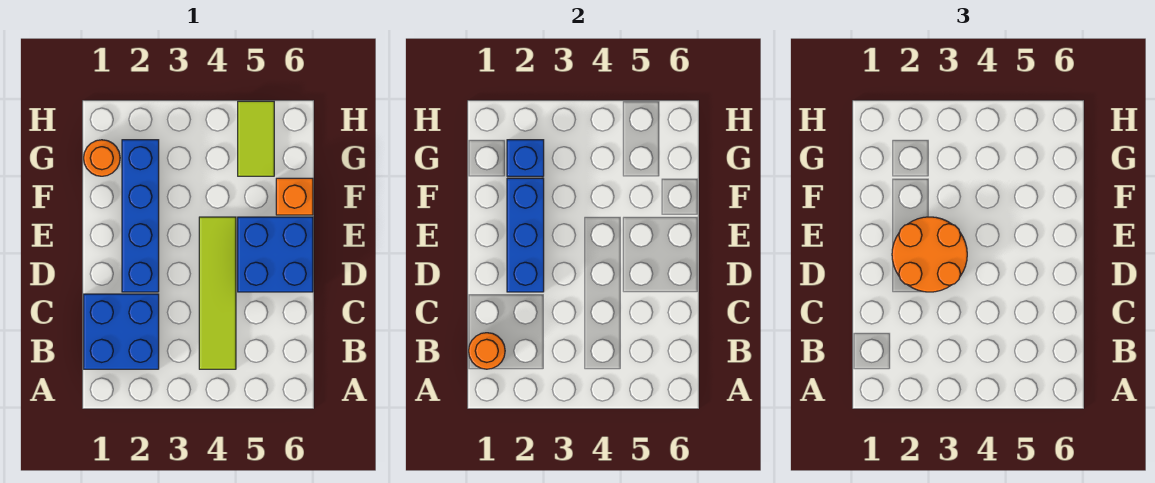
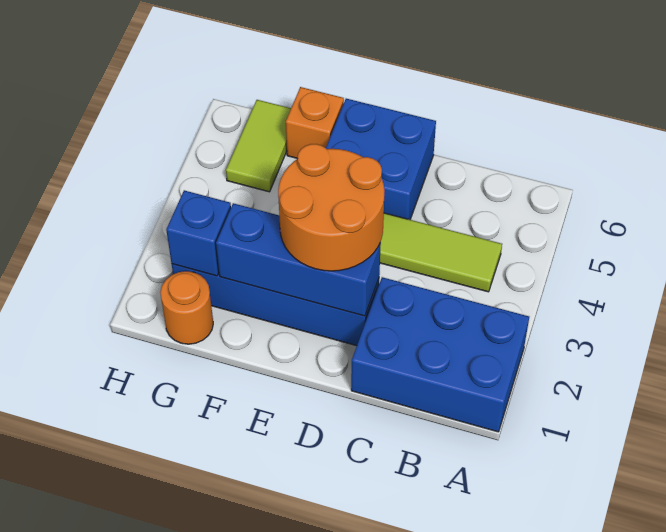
blue brick B1:C2 level 1 -> blue brick A1:C2 level 1
orange round brick B1 level 2 -> none
lime tile G5:H5 level 1 -> lime tile G5:G6 level 1

